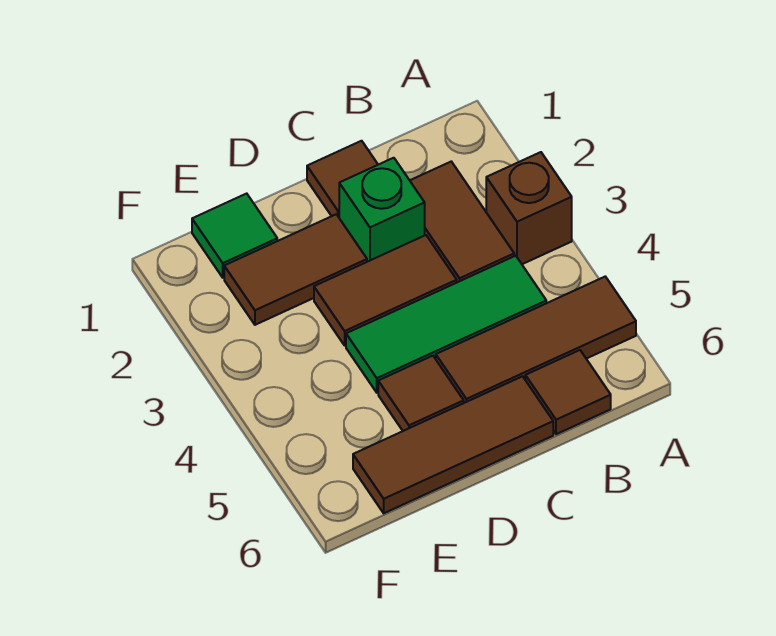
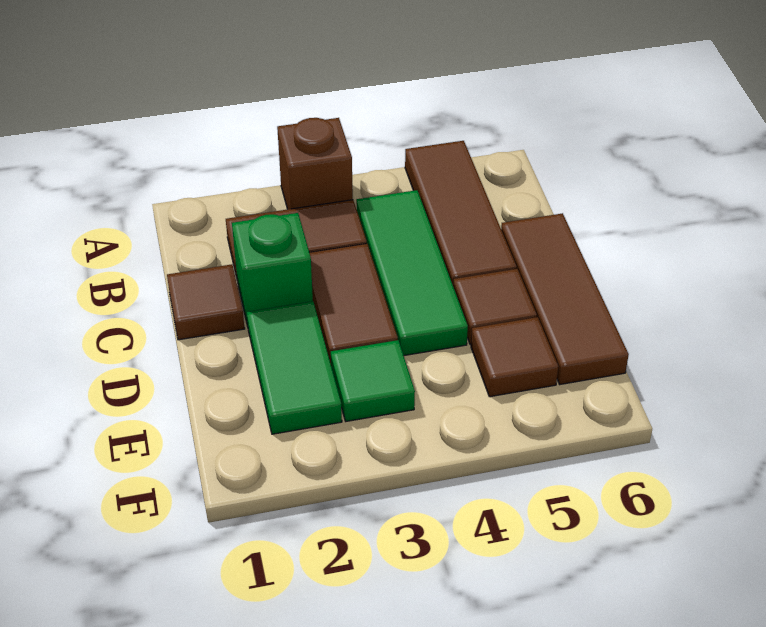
brown tile B6 level 1 -> brown tile E5 level 1
brown tile D2:E2 level 1 -> green tile D2:E2 level 1
green tile E1 level 1 -> green tile E3 level 1

